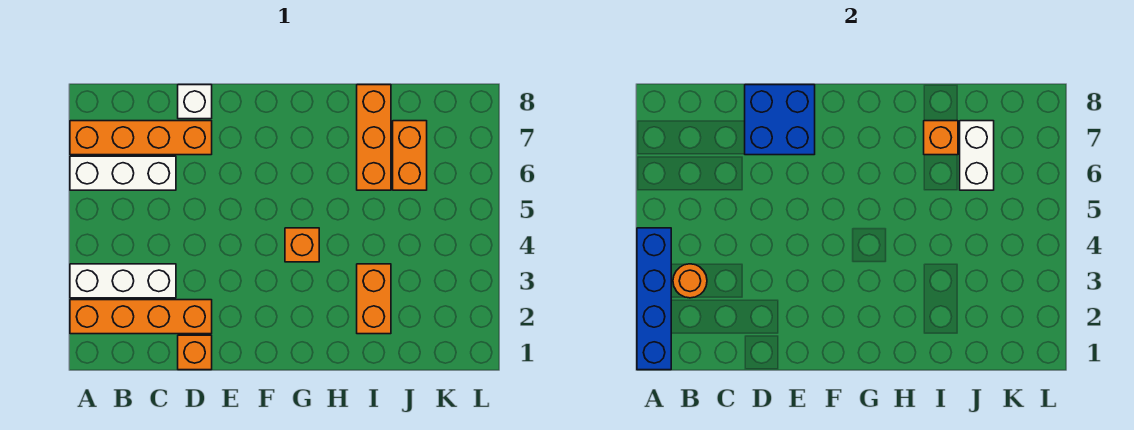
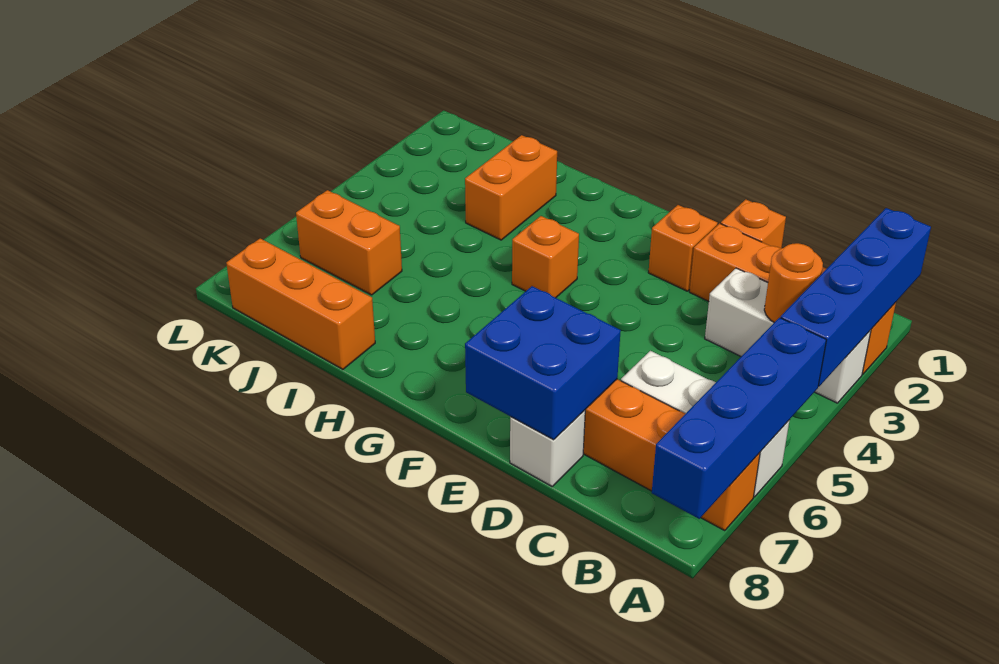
none -> blue brick A5:A8 level 2
orange brick I6:I8 level 1 -> orange brick I8:K8 level 1
orange brick I7 level 2 -> orange brick E2 level 1
orange brick J6:J7 level 1 -> orange brick J6:K6 level 1
white brick J6:J7 level 2 -> none

